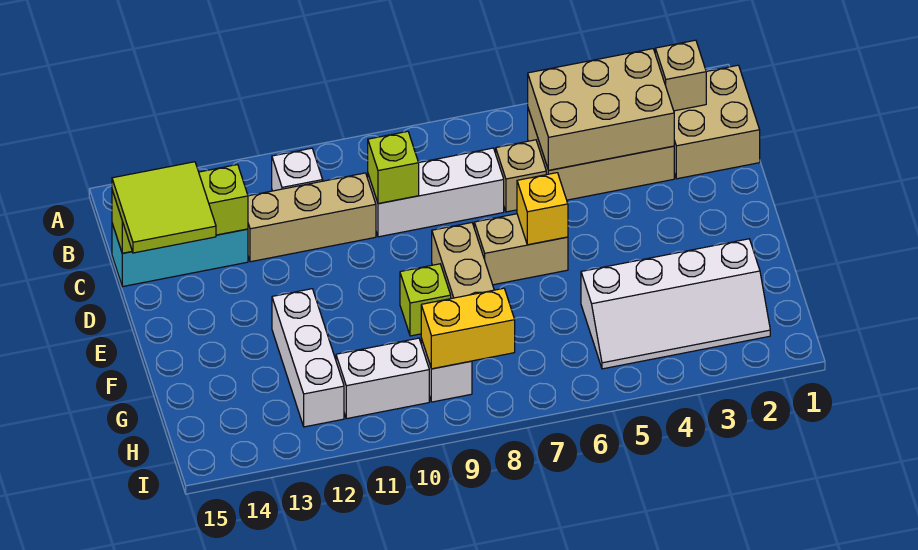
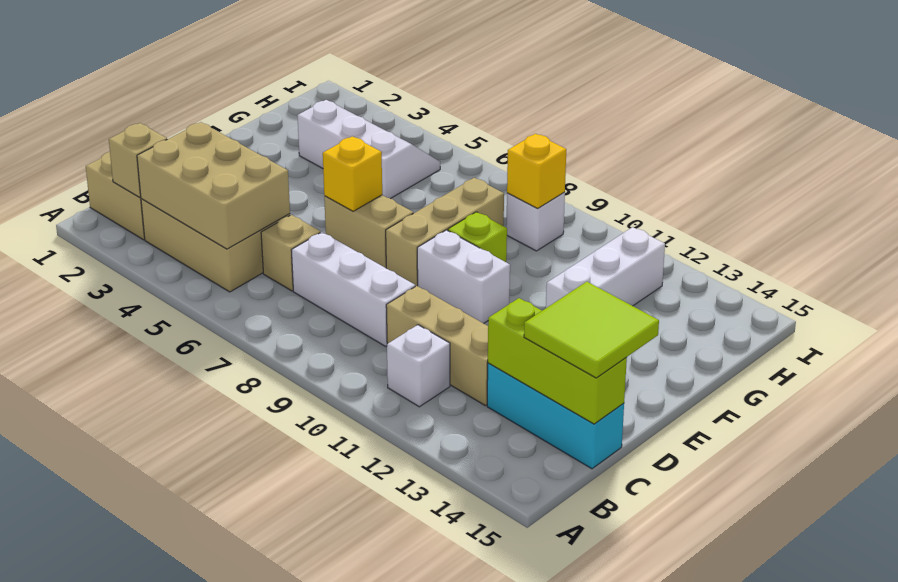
lime brick C9 level 2 -> none
white slope G2:H5 level 1 top G -> white slope G3:H5 level 1 top G
yellow brick H8:H9 level 2 -> yellow brick H9 level 2
white brick H10:H11 level 1 -> white brick E9:E10 level 1

